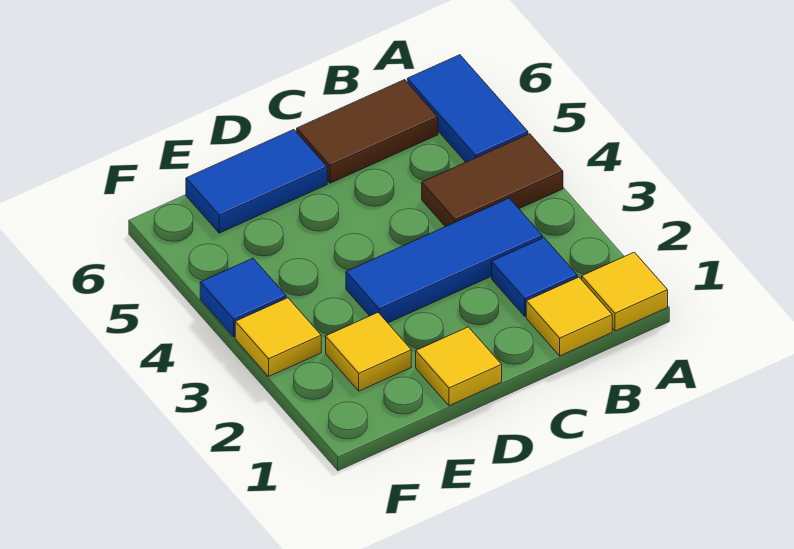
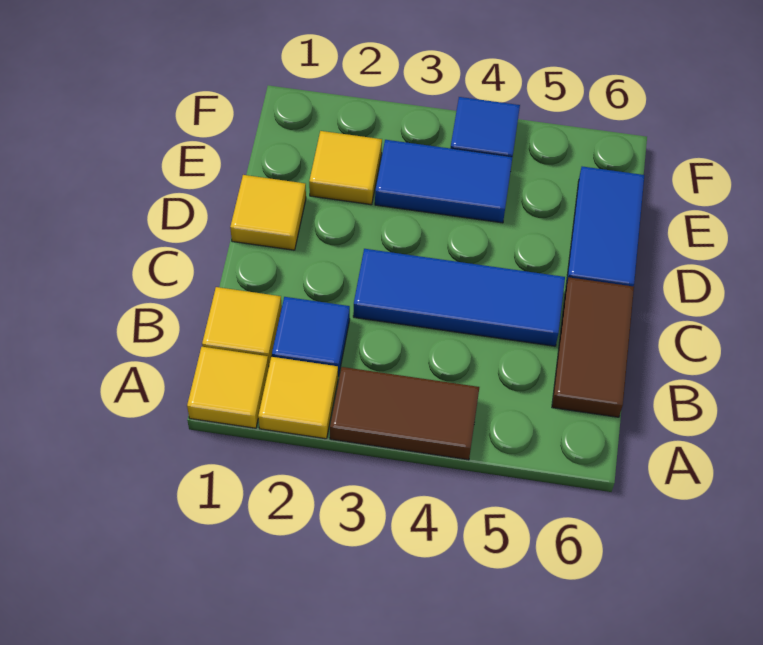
brown tile A4:B4 level 1 -> brown tile A3:A4 level 1
blue tile A5:A6 level 1 -> blue tile E3:E4 level 1
blue tile B3:D3 level 1 -> blue tile C3:C5 level 1
yellow tile F3 level 1 -> yellow tile A2 level 1

